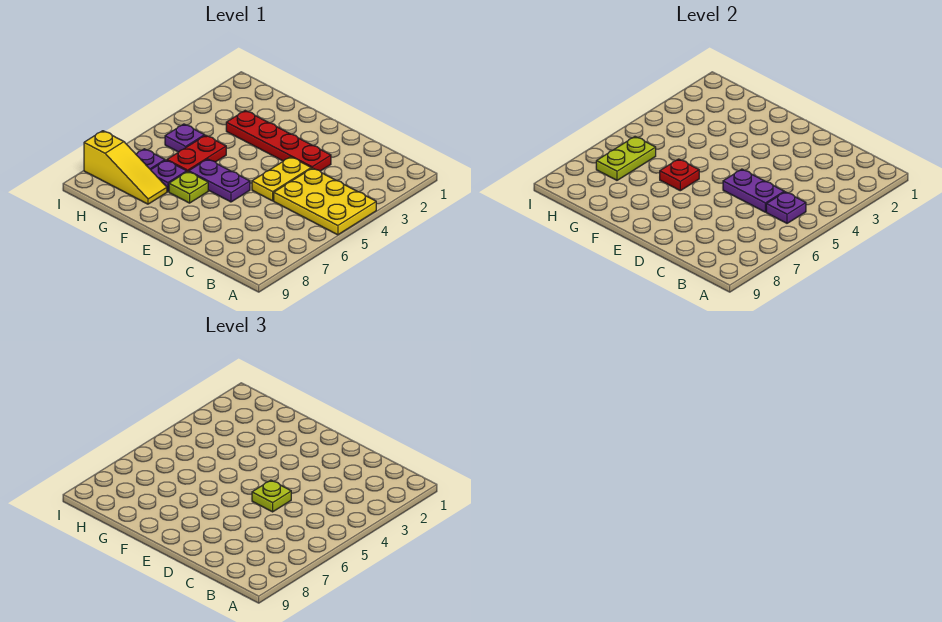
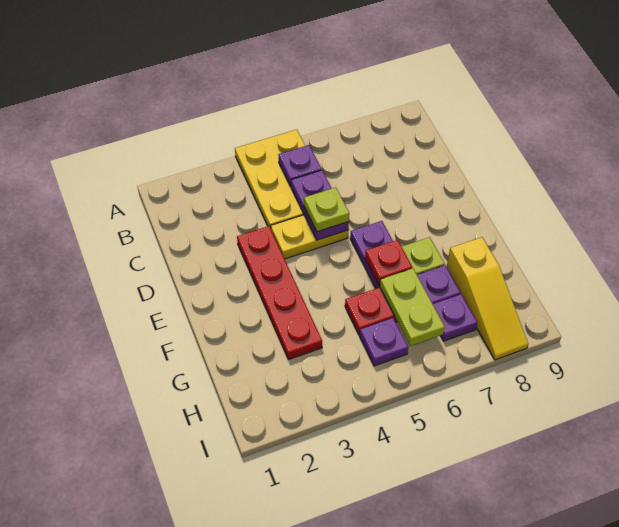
yellow slope G8:I8 level 1 top I -> yellow slope G8:I8 level 1 top G
lime plate H6:H7 level 2 -> lime plate G6:H6 level 2

